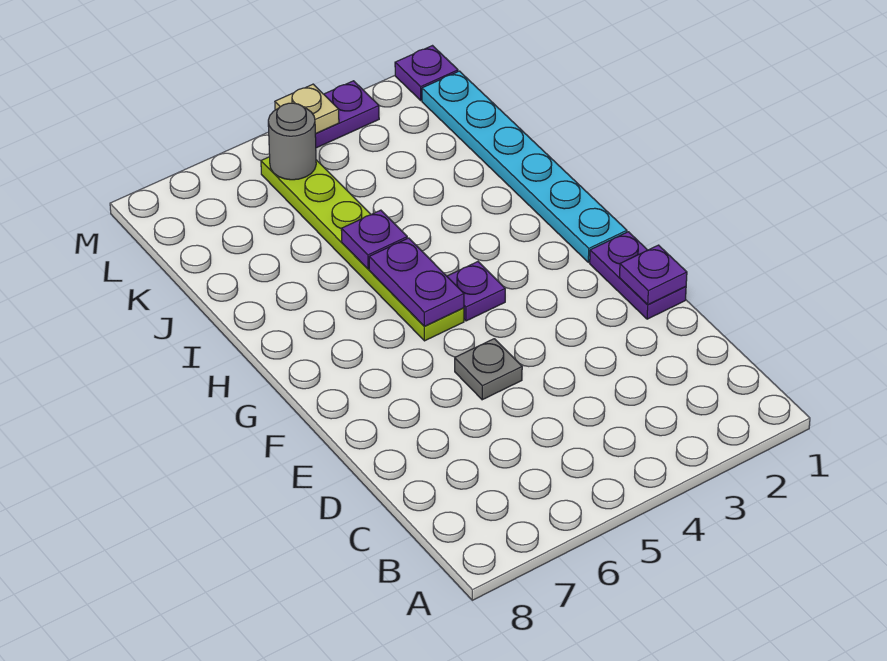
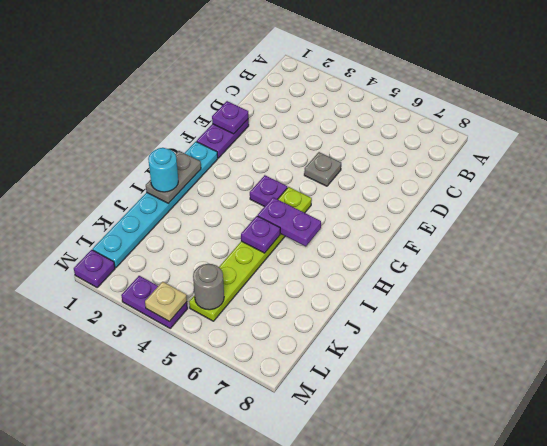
purple plate G5:H5 level 2 -> purple plate H5:H6 level 2
none -> grey plate H1:I1 level 2
none -> cyan round brick I1 level 3

